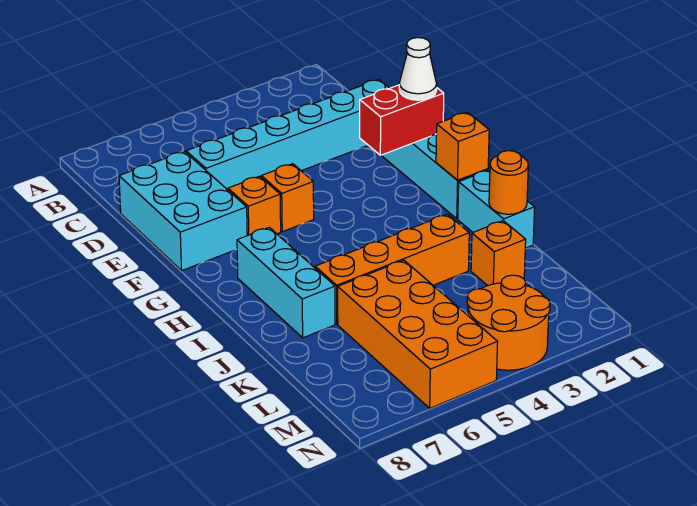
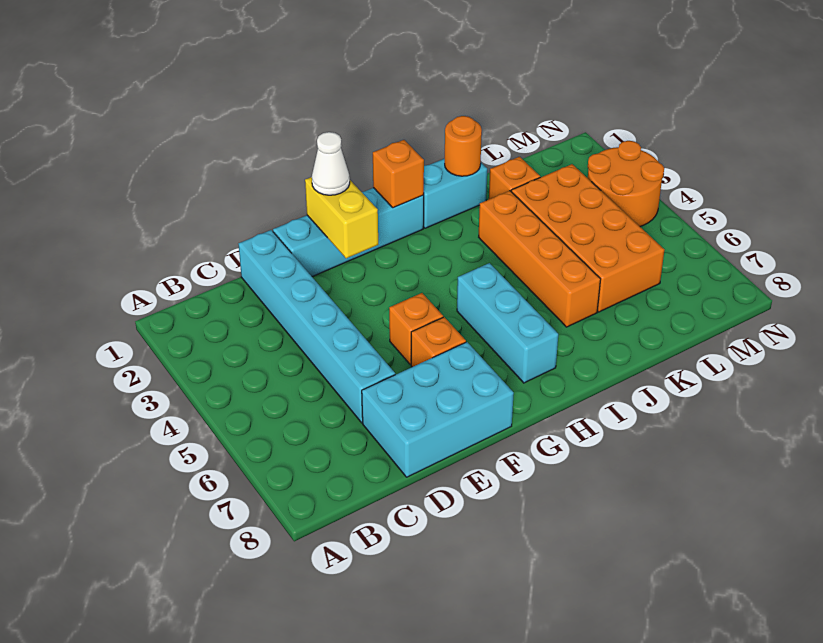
red brick F1:F2 level 2 -> yellow brick F1:F2 level 2
cyan brick H7:J7 level 1 -> cyan brick H5:H7 level 1
orange brick K5:N6 level 1 -> orange brick K3:L6 level 1

